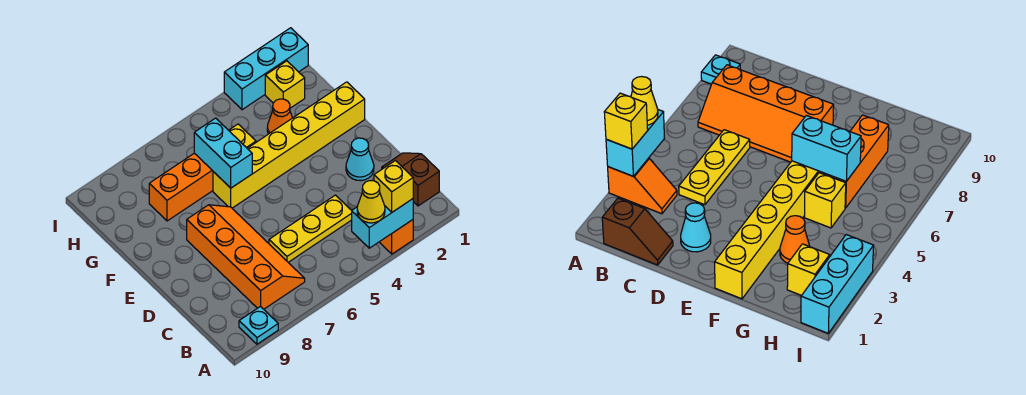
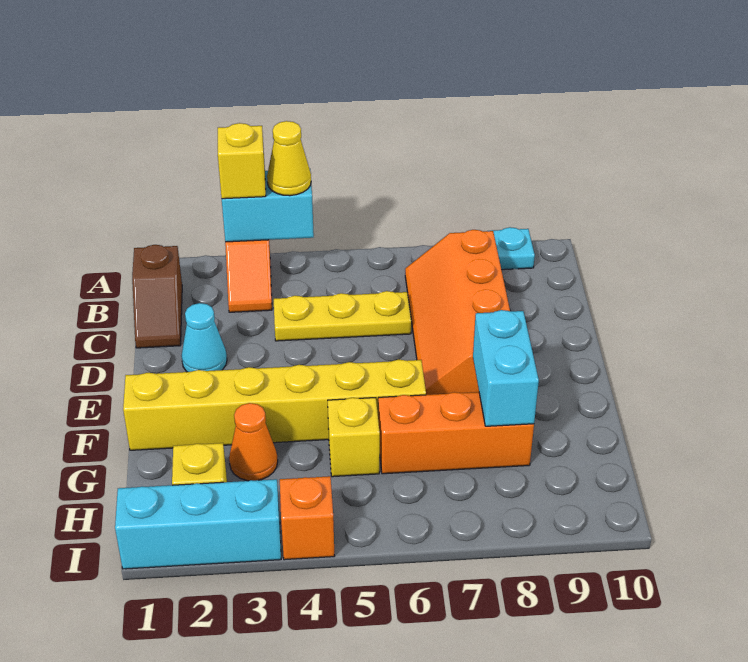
cyan brick F6:G6 level 2 -> cyan brick F8:G8 level 2
none -> orange brick I4 level 1

